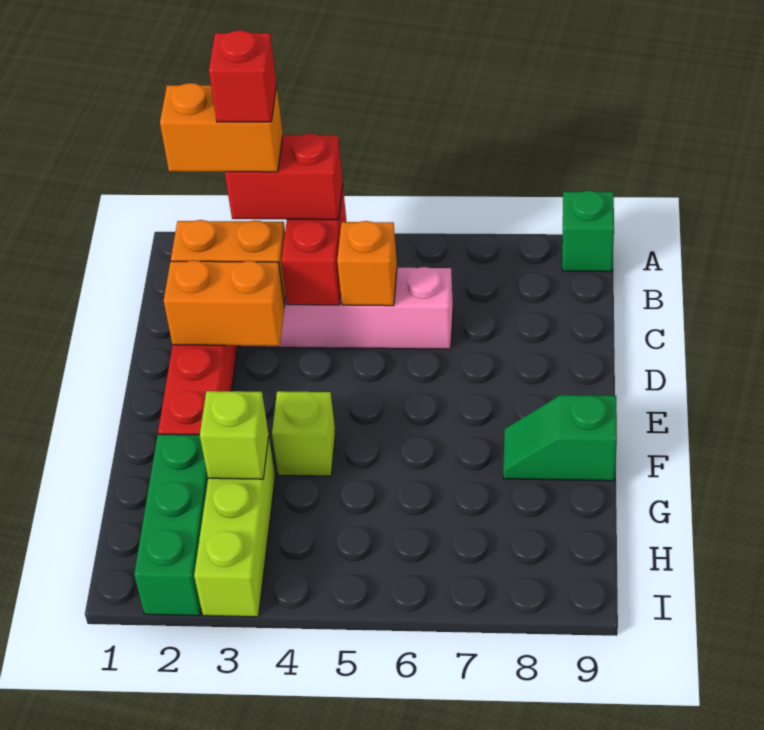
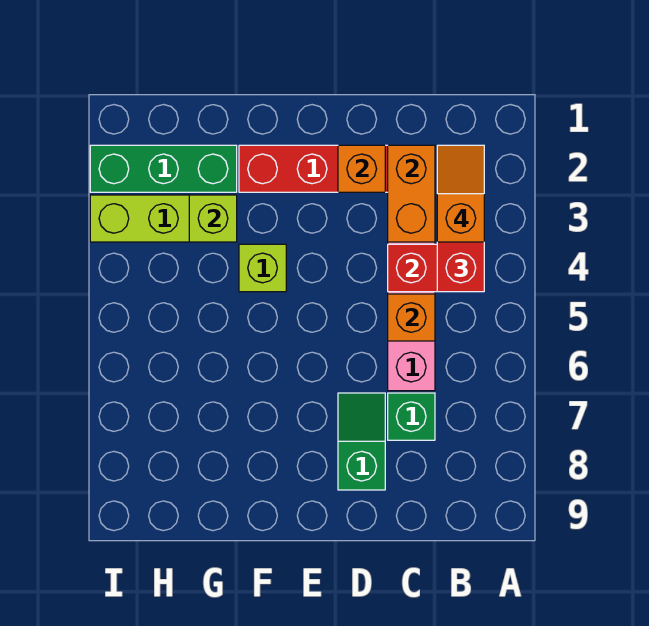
green brick A9 level 1 -> green brick C7 level 1
orange brick B2:B3 level 4 -> orange slope B2:B3 level 4 top 3
red brick B3 level 5 -> none
orange brick D2:D3 level 2 -> orange brick D2 level 2
green slope F8:F9 level 1 top 9 -> green slope D7:D8 level 1 top 8

